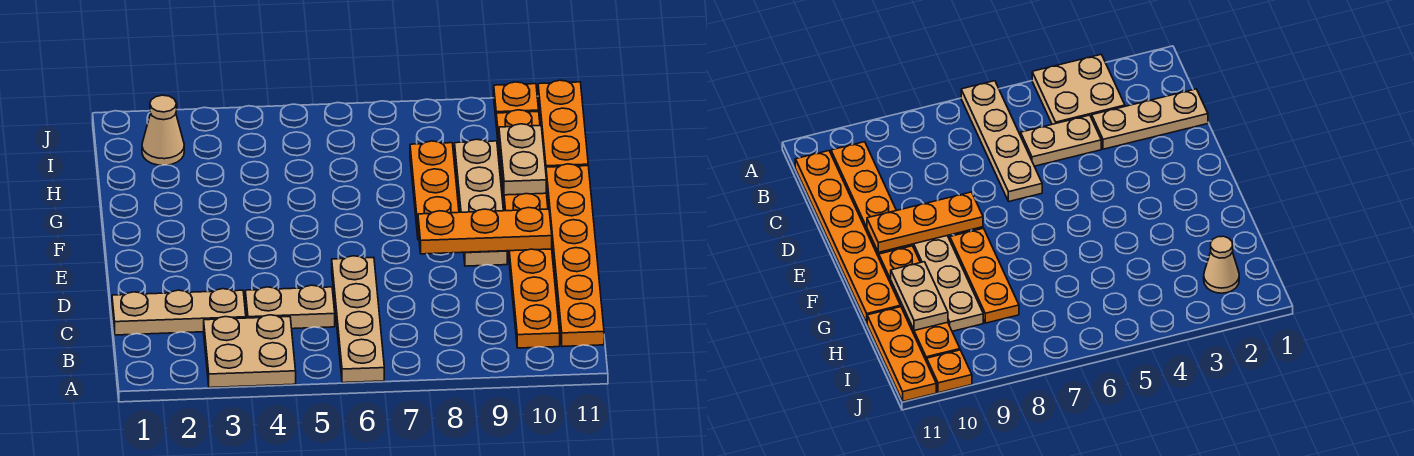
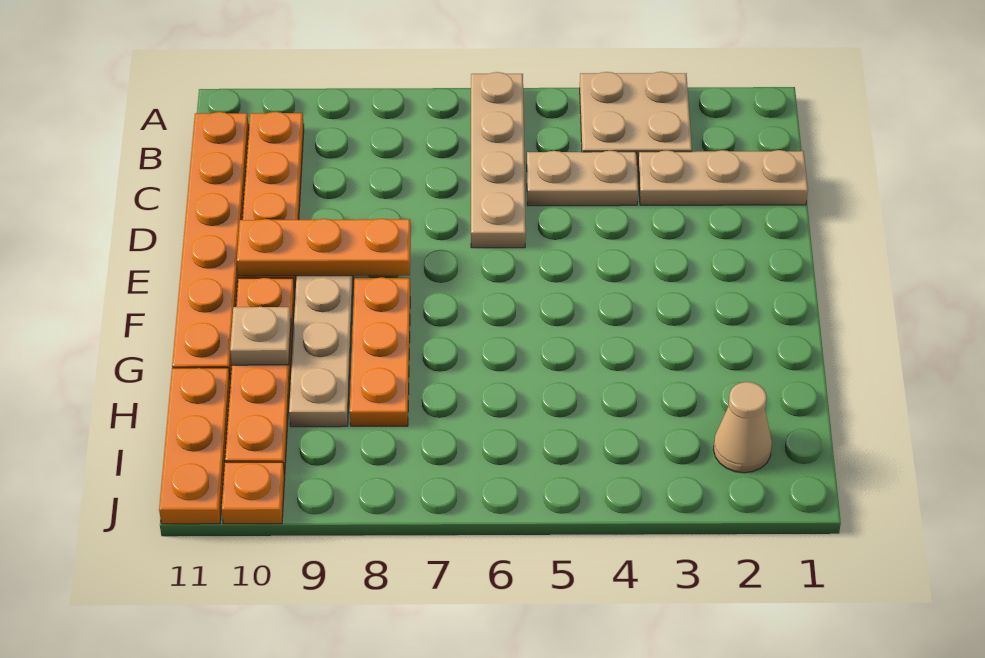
tan plate G10:H10 level 2 -> tan plate G10 level 2

